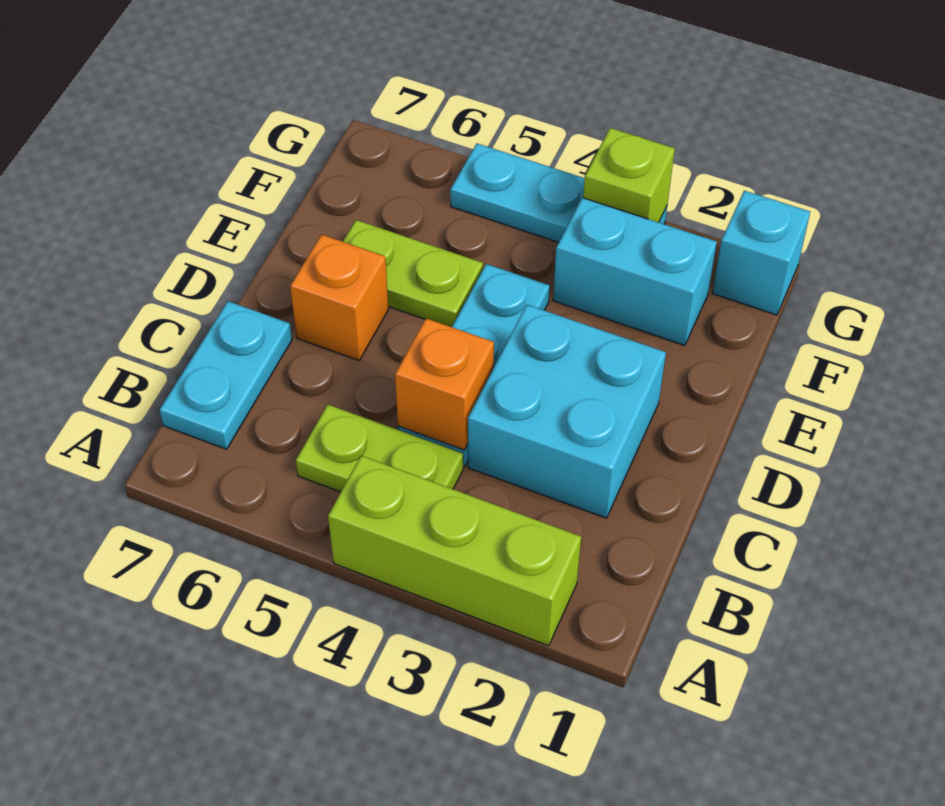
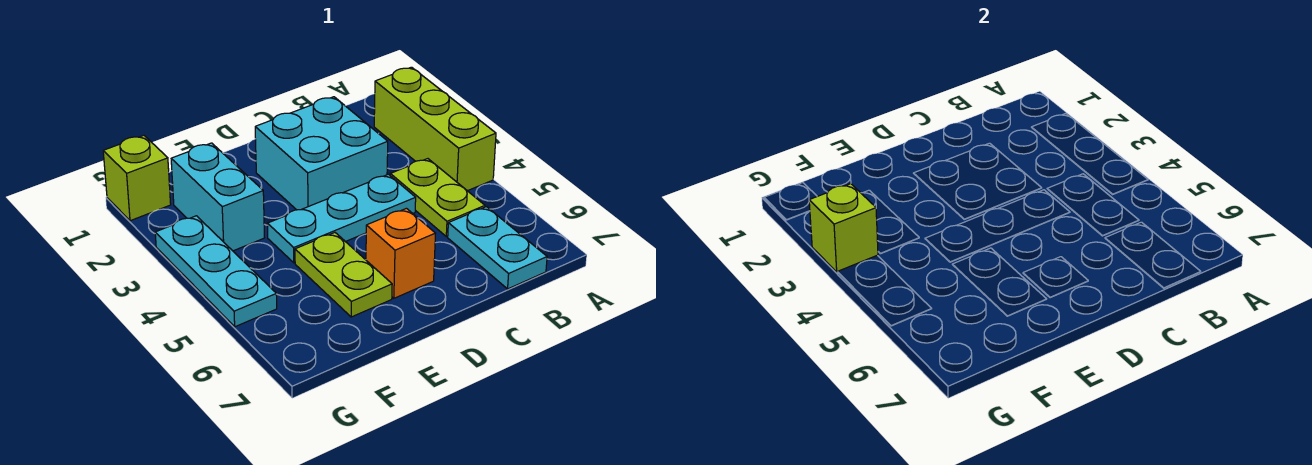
cyan plate B7:C7 level 1 -> cyan plate B6:B7 level 1
orange brick C4 level 2 -> none
cyan brick G1 level 1 -> lime brick G1 level 1

